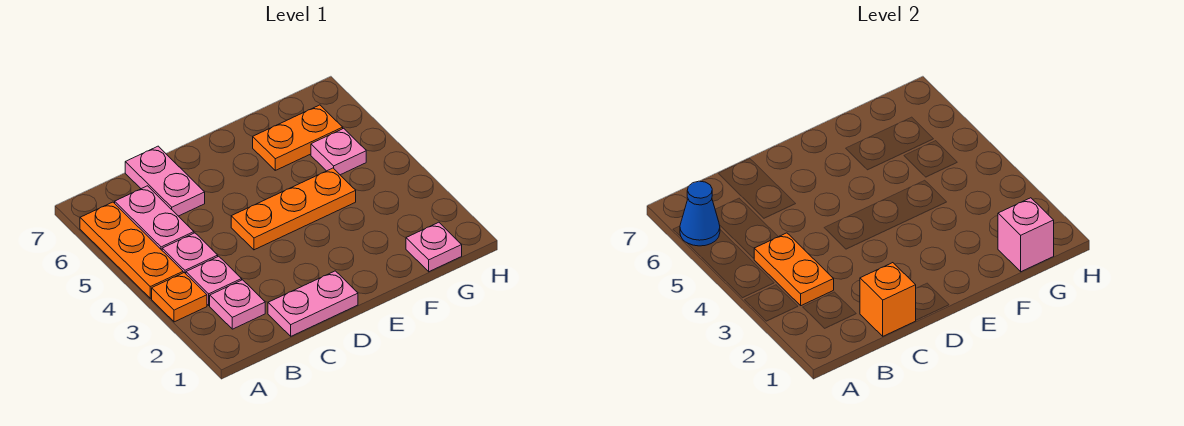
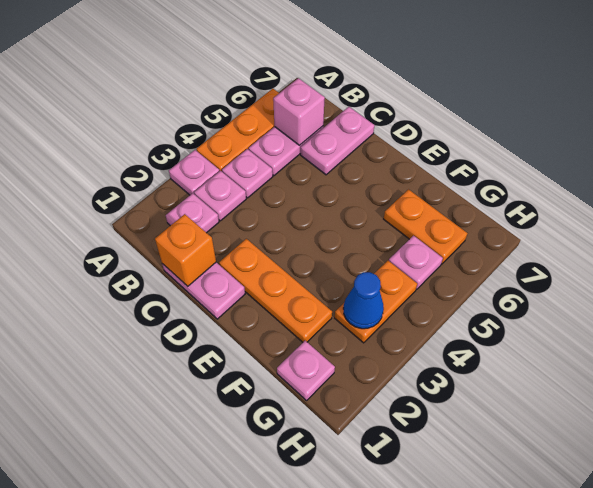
orange plate A3 level 1 -> pink plate A3 level 1
blue cone A6 level 2 -> blue cone G3 level 2
orange plate B3:B4 level 2 -> orange plate G3:G4 level 1
orange plate D4:F4 level 1 -> orange plate D2:F2 level 1
pink brick G1 level 2 -> pink brick B6 level 2

